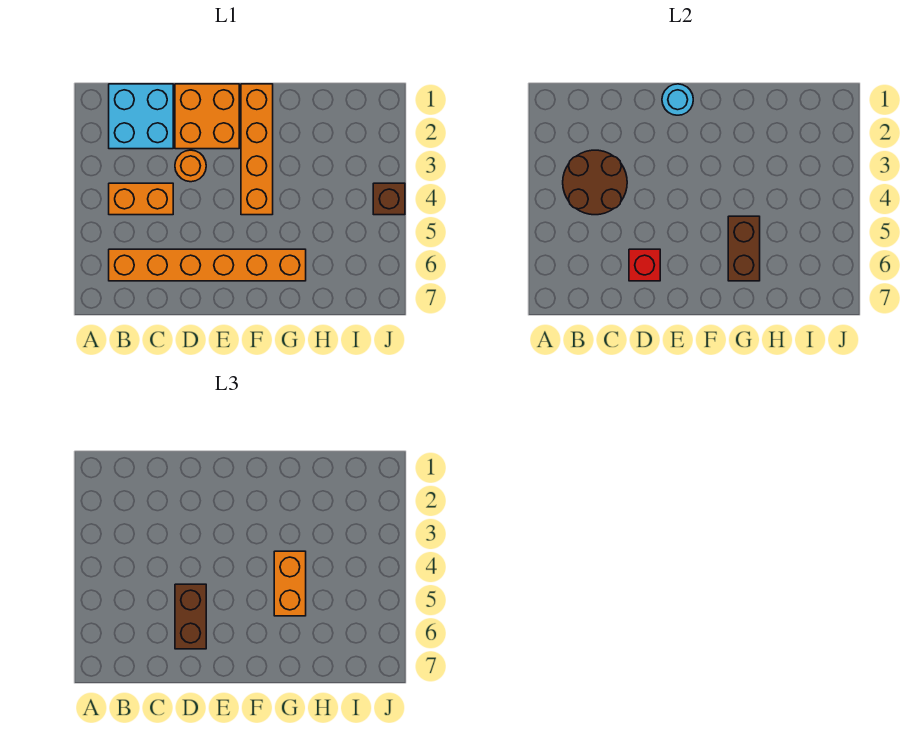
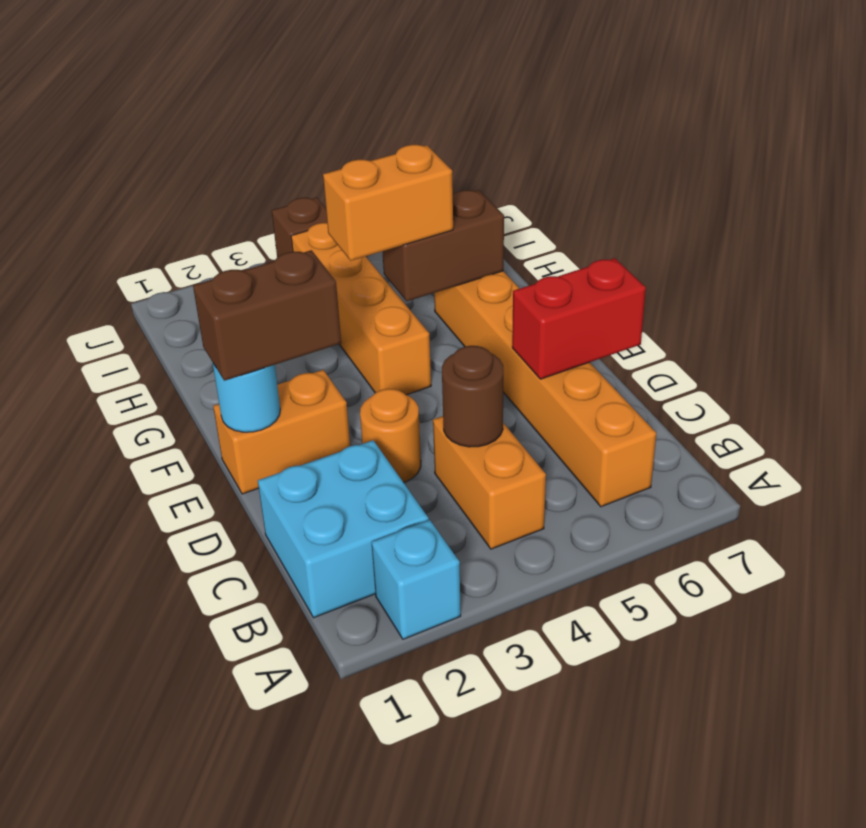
none -> cyan brick A2 level 1
brown round brick B3:C4 level 2 -> brown round brick C4 level 2
orange brick D1:E2 level 1 -> orange brick E1:E2 level 1
brown brick D5:D6 level 3 -> brown brick E1:E2 level 3
red brick D6 level 2 -> red brick D6:D7 level 2
orange brick F1:F4 level 1 -> orange brick F4:I4 level 1

